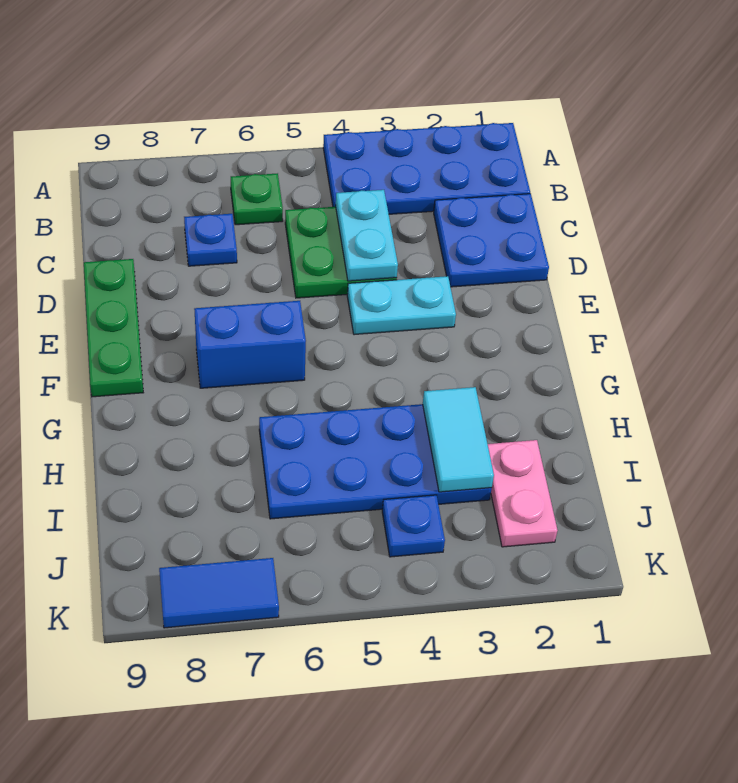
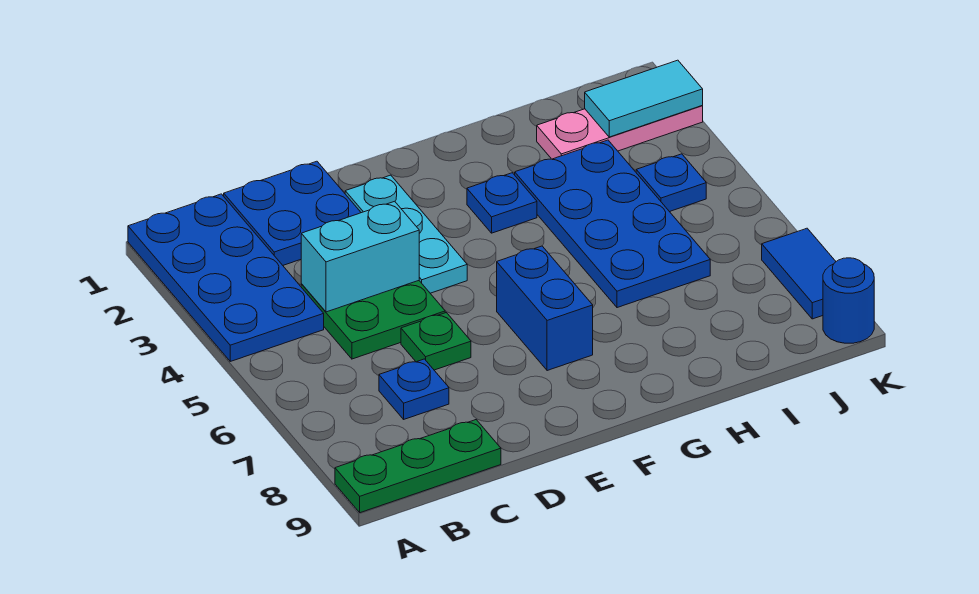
green plate B6 level 1 -> green plate D6 level 1
cyan plate C4:D4 level 2 -> cyan brick C4:D4 level 2
green plate D9:F9 level 1 -> green plate A9:C9 level 1
cyan plate E3:E4 level 1 -> cyan plate E2:E4 level 1
none -> blue plate G3 level 1
cyan tile H3:I3 level 2 -> cyan tile J2:K2 level 2
pink plate I2:J2 level 1 -> pink plate I2:K2 level 1
none -> blue round brick K9 level 1

